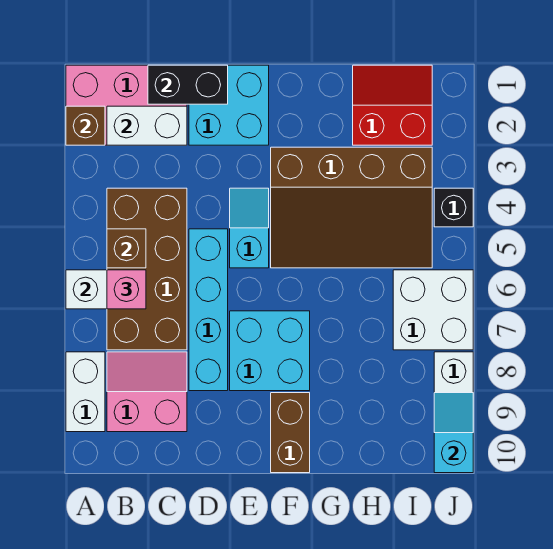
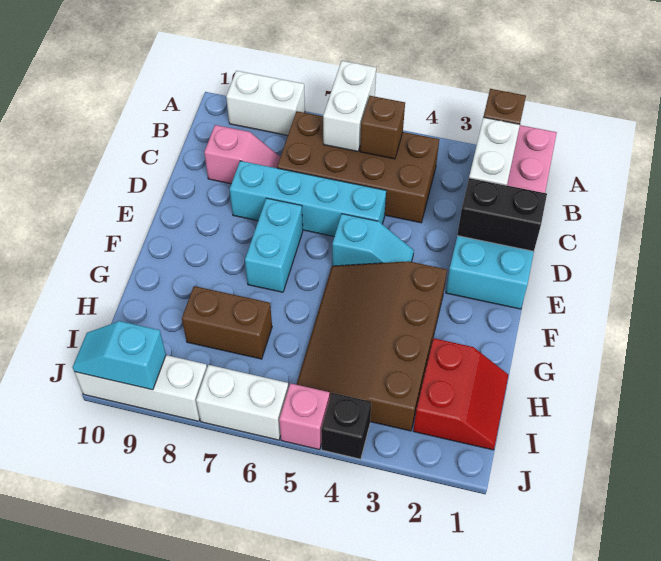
pink brick B6 level 3 -> pink brick J5 level 1
pink slope B8:C9 level 1 top 9 -> pink slope C8:C9 level 1 top 9
black brick C1:D1 level 2 -> black brick D1:D2 level 2
cyan brick E7:F8 level 1 -> cyan brick E7:F7 level 1
brown brick F9:F10 level 1 -> brown brick H7:H8 level 1
white brick I6:J7 level 1 -> white brick J6:J7 level 1
cyan slope J9:J10 level 2 top 10 -> cyan slope J9:J10 level 2 top 9

